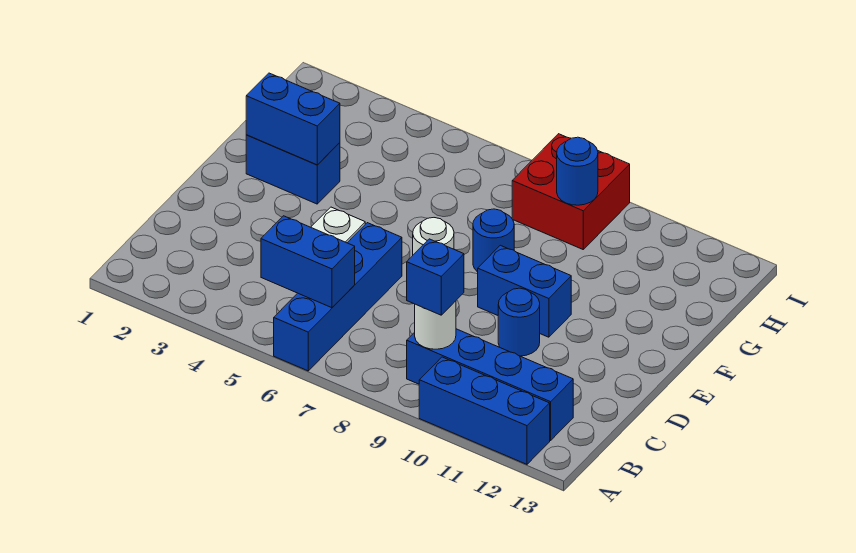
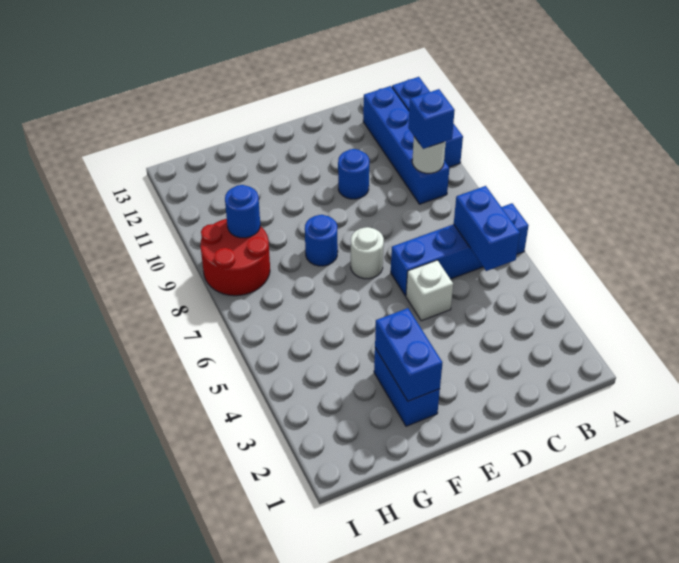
blue brick E9:E10 level 1 -> none
red brick H8:I9 level 1 -> red round brick H8:I9 level 1

